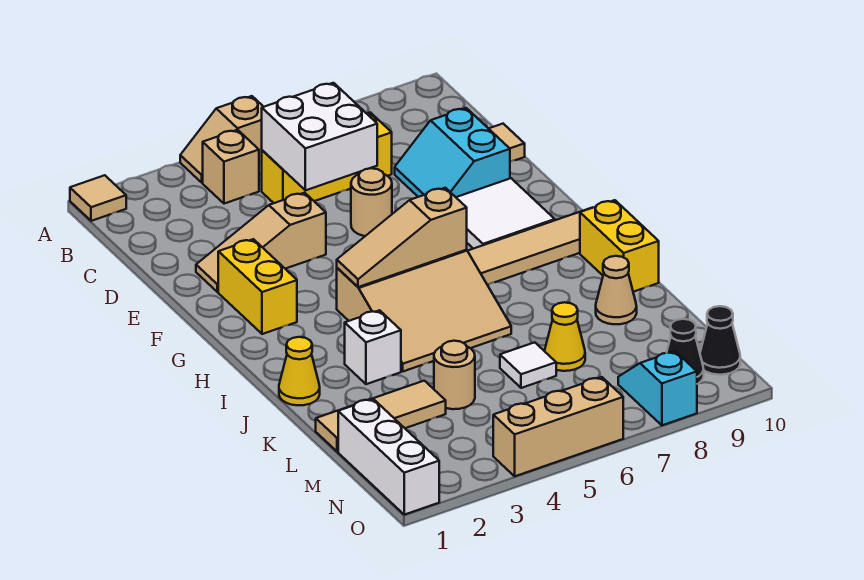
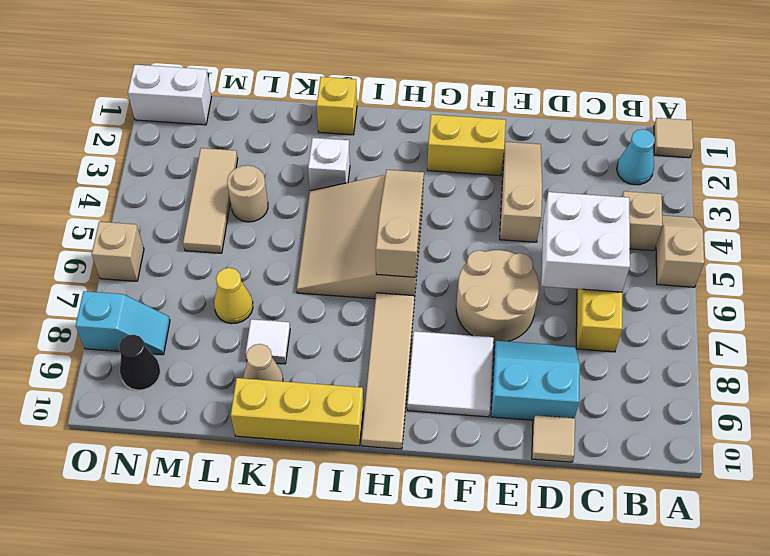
none -> cyan cone B2 level 1
tan round brick E6 level 1 -> tan round brick E6:F7 level 1
yellow brick I10:J10 level 1 -> yellow brick I10:K10 level 1
yellow cone J1 level 1 -> yellow brick J1 level 1
tan tile L1:L3 level 1 -> tan tile M3:M5 level 1
white tile L6 level 1 -> white tile K8 level 1
white brick M1:O1 level 1 -> white brick N1:O1 level 1
black cone N10 level 1 -> none
tan brick O4:O6 level 1 -> tan brick O6 level 1

